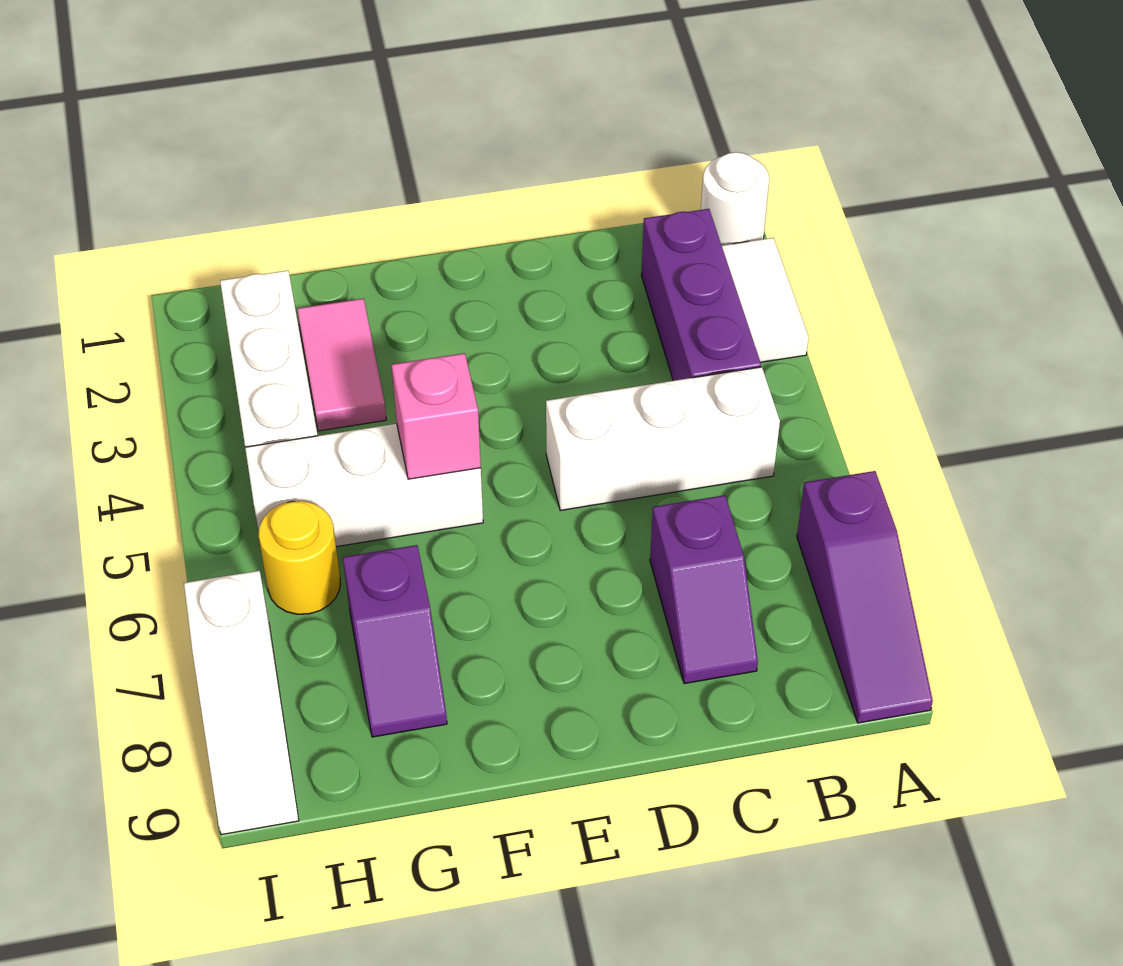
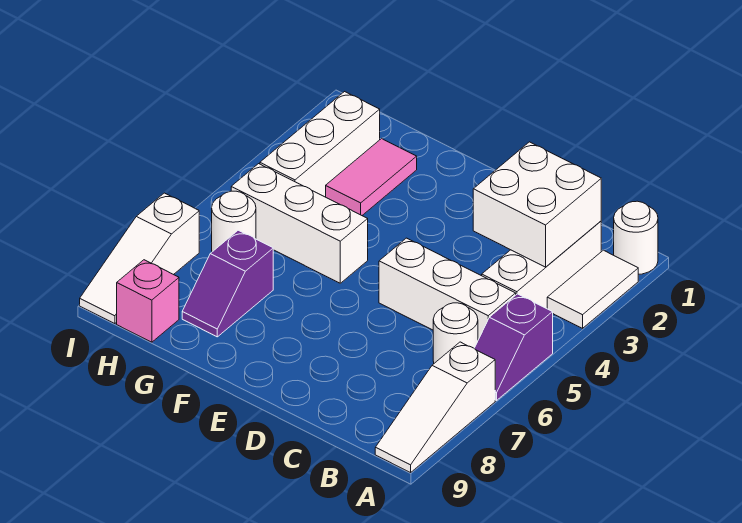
purple slope A7:A9 level 1 top 7 -> white slope A7:A9 level 1 top 7
purple brick B2:B4 level 1 -> white brick B2:B4 level 1
none -> white brick B2:C3 level 2
none -> white round brick B6 level 1
purple slope C7:C8 level 1 top 7 -> purple slope A5:A6 level 1 top 5
pink brick F5 level 2 -> pink brick H9 level 1
yellow round brick H6 level 1 -> white round brick H6 level 1

